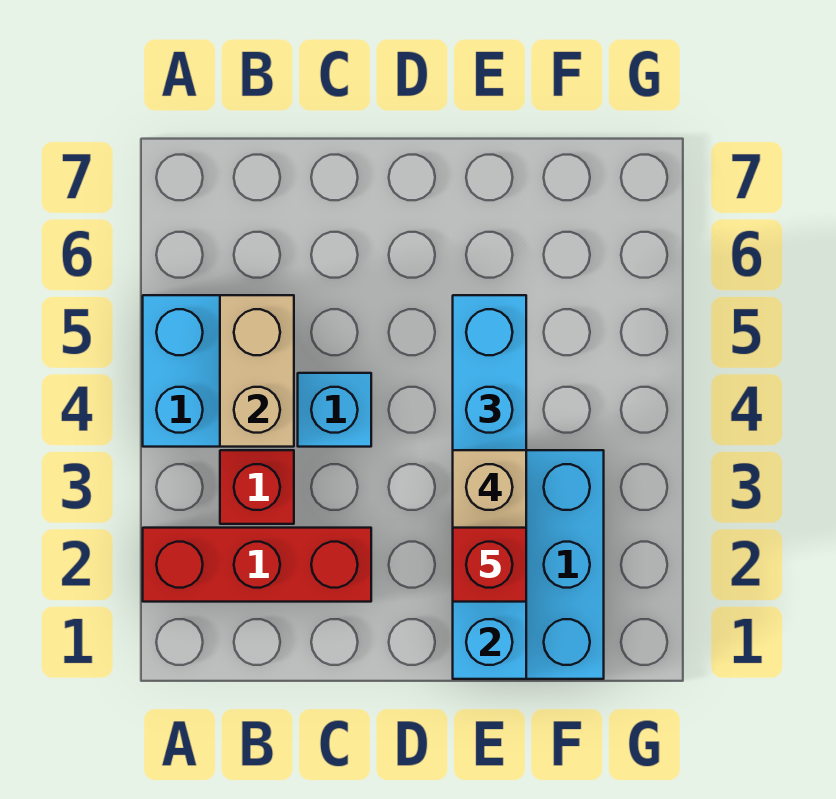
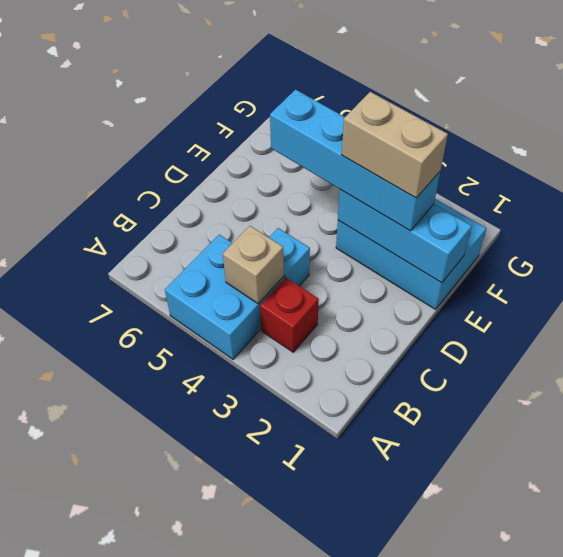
red brick A2:C2 level 1 -> none
tan brick B4:B5 level 2 -> tan brick B4 level 2
red brick E2 level 5 -> none

